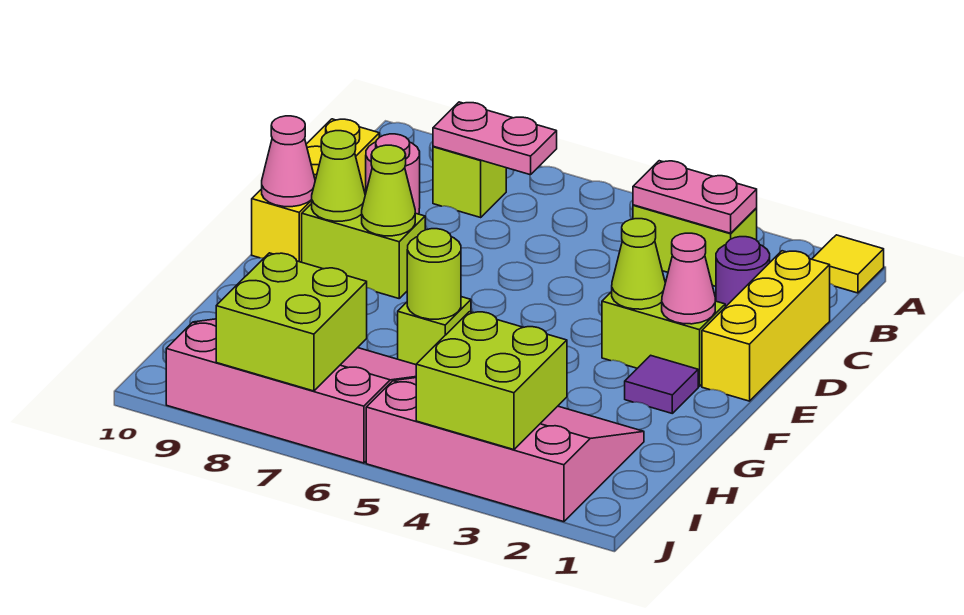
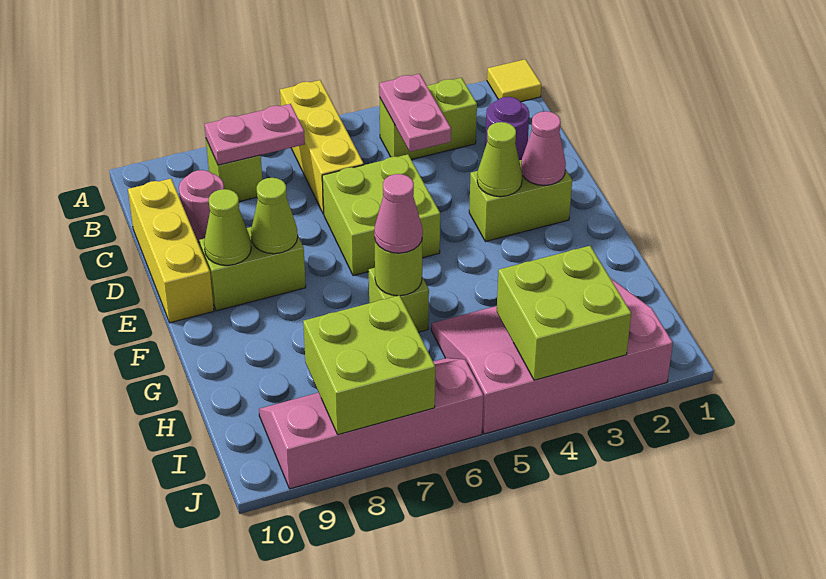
pink plate B3:B4 level 2 -> pink plate B4:C4 level 2
yellow brick C1:E1 level 1 -> yellow brick A6:C6 level 1
none -> lime brick D5:E6 level 1
pink cone E10 level 2 -> pink cone G6 level 3
purple tile F2 level 1 -> none
pink slope H6:J9 level 1 top J -> pink slope I6:J9 level 1 top J

